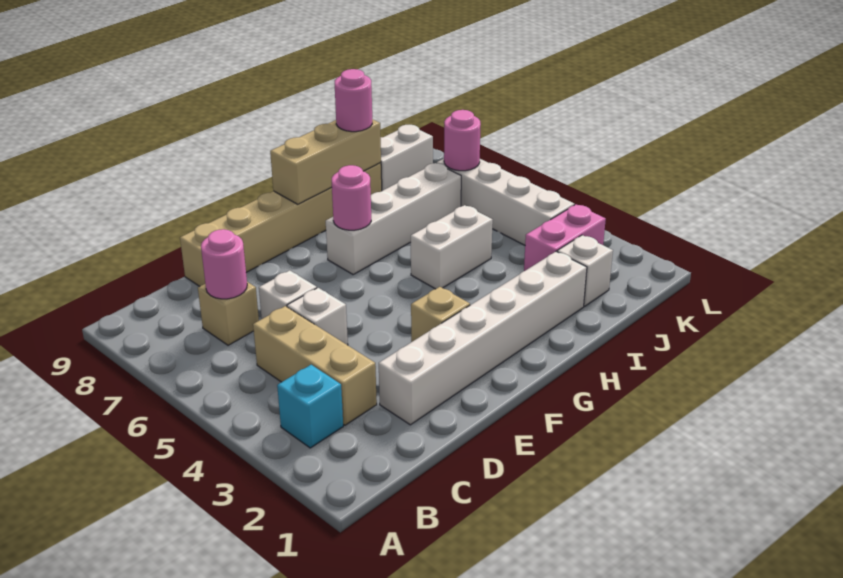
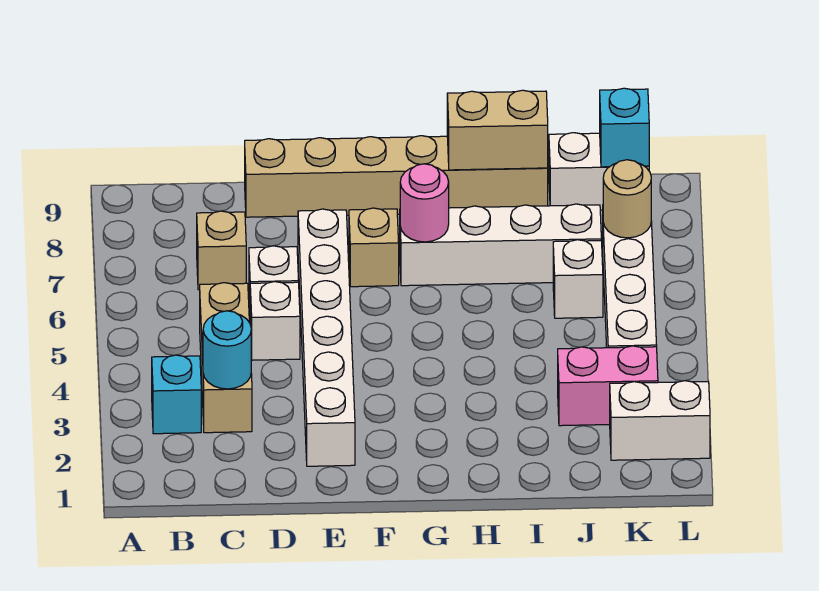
none -> cyan round brick C3 level 2
pink round brick C7 level 2 -> none
white brick D2:I2 level 1 -> white brick E2:E7 level 1
tan brick F3 level 1 -> tan brick F7 level 1
tan brick G9:I9 level 2 -> tan brick H9:I9 level 2
white brick H5:I5 level 1 -> white brick K2:L2 level 1
pink round brick I9 level 3 -> none
white brick J2 level 1 -> white brick J6 level 1
pink round brick K7 level 2 -> tan round brick K7 level 2
none -> cyan brick K9 level 2

